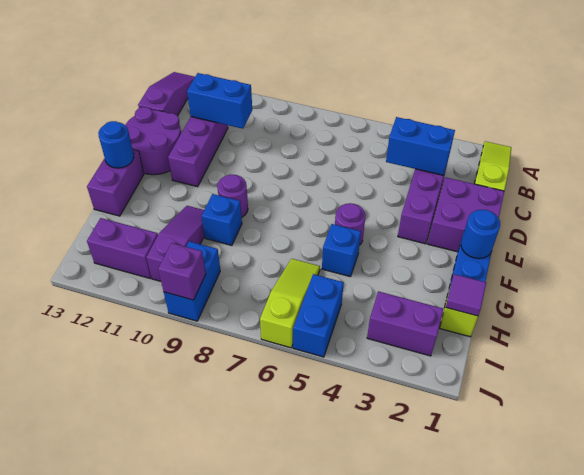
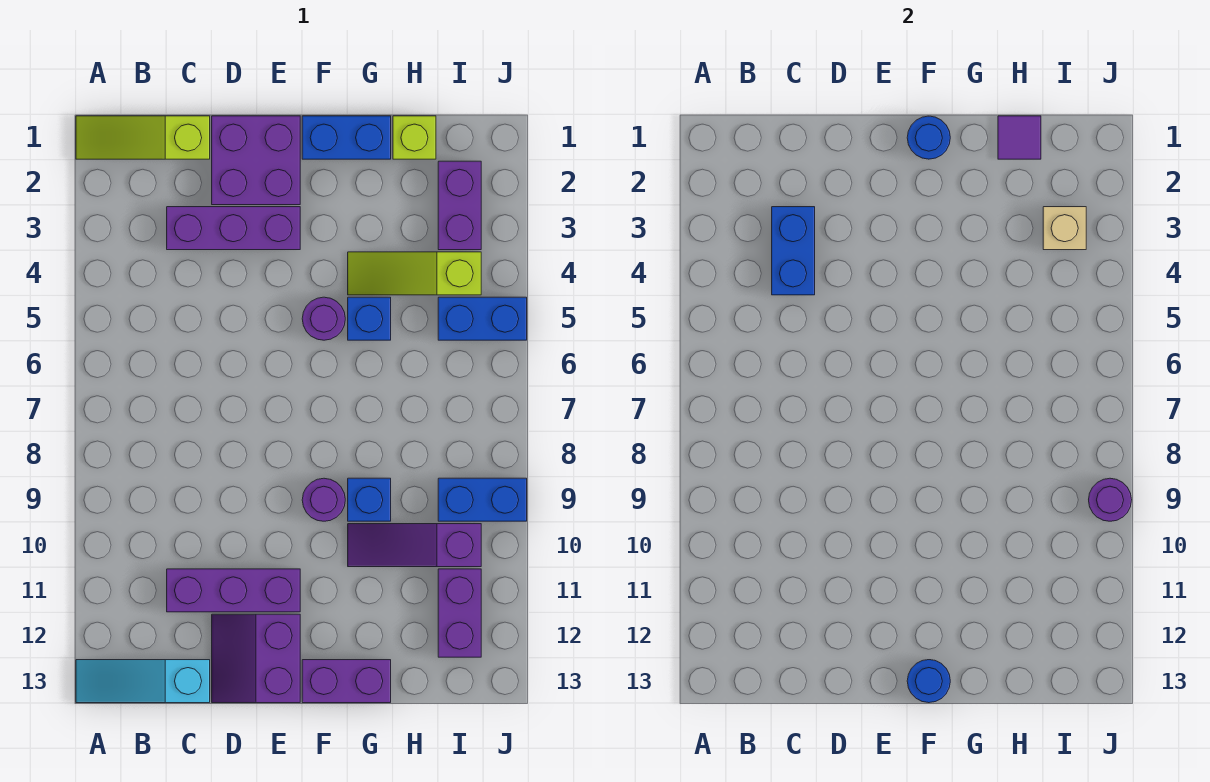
purple slope A13:C13 level 1 top C -> cyan slope A13:C13 level 1 top C
blue brick C10:C11 level 2 -> none
purple round brick D12:E13 level 1 -> purple slope D12:E13 level 1 top E
lime slope H6:J6 level 1 top J -> lime slope G4:I4 level 1 top I
none -> tan brick I3 level 2
purple brick J9 level 2 -> purple round brick J9 level 2

